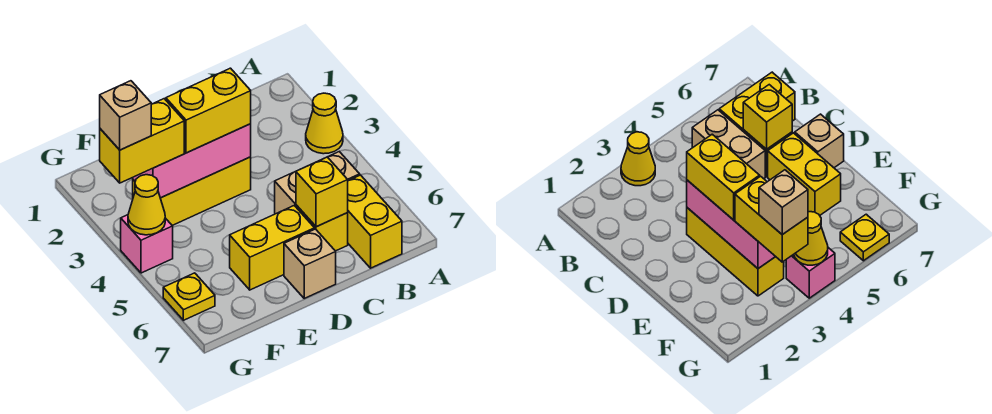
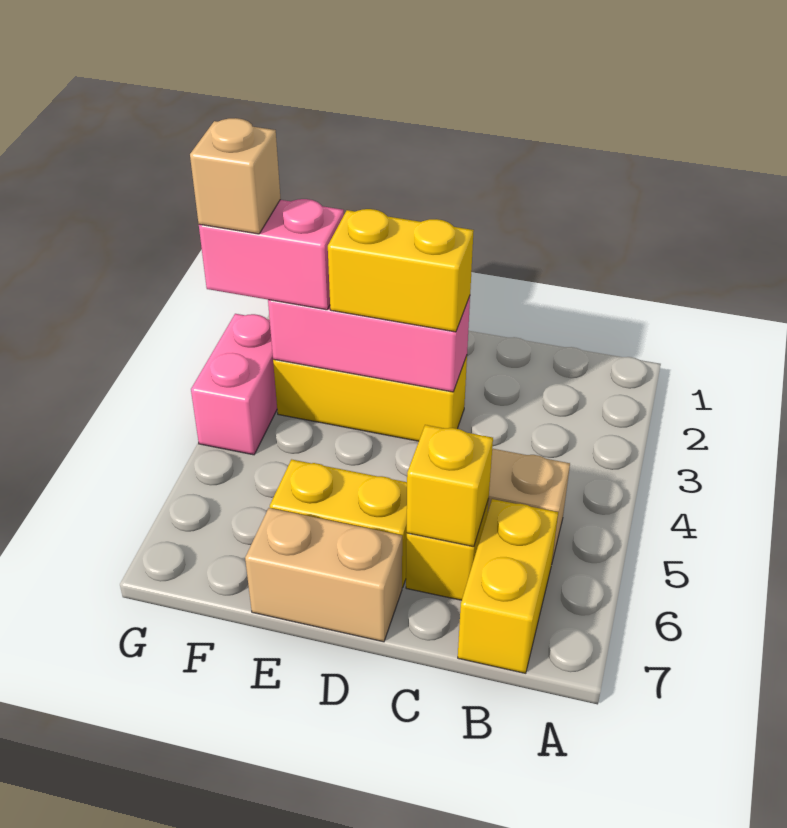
yellow cone A3 level 1 -> none
tan brick D7 level 1 -> tan brick D7:E7 level 1
yellow brick F3:G3 level 3 -> pink brick F3:G3 level 3
pink brick G4 level 1 -> pink brick G3:G4 level 1
yellow cone G4 level 2 -> none
yellow plate G6 level 1 -> none

